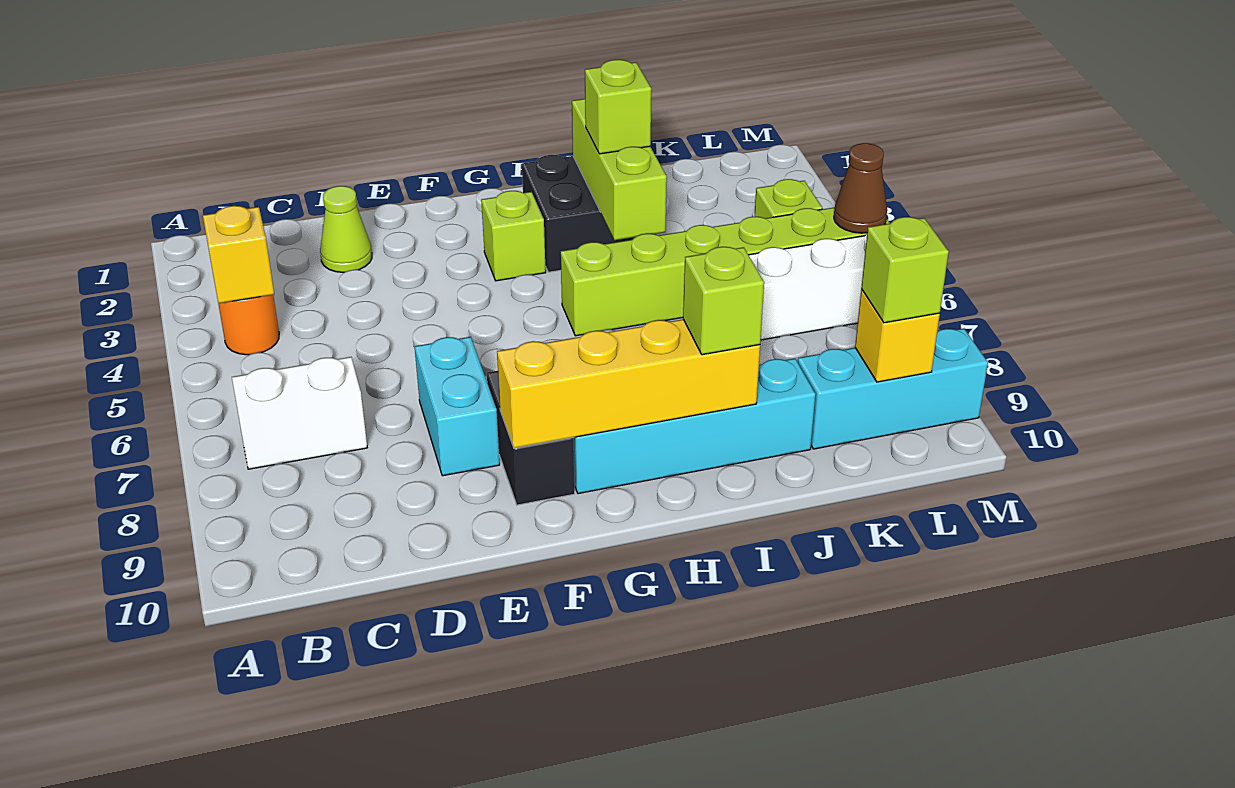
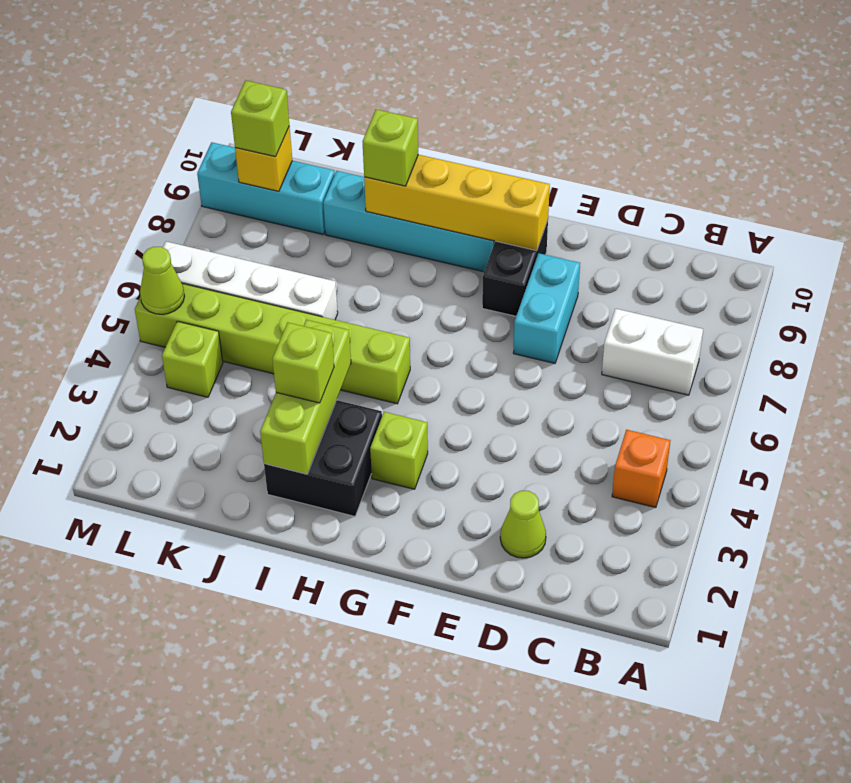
orange round brick B4 level 1 -> orange brick B4 level 1
yellow brick B4 level 2 -> none
brown cone M5 level 2 -> lime cone M5 level 2

